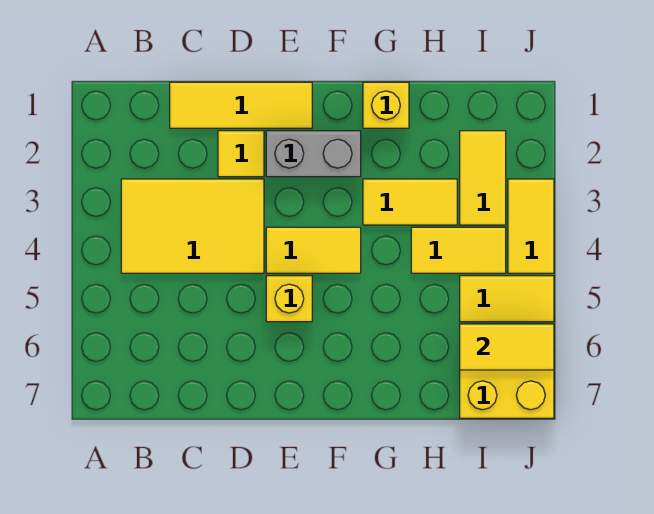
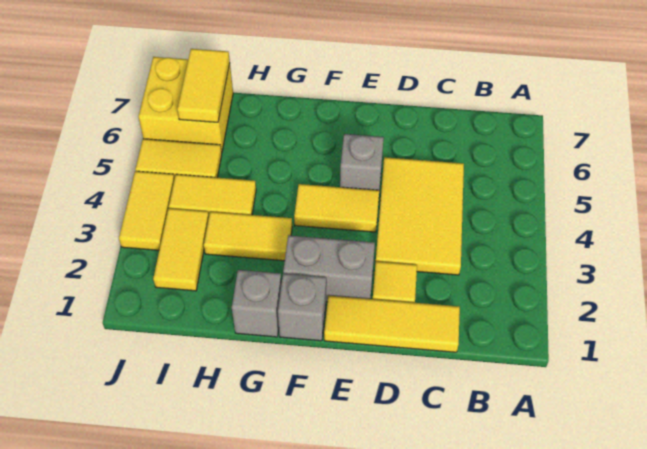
yellow tile B3:D4 level 1 -> yellow tile C3:D5 level 1
yellow brick E5 level 1 -> grey brick E5 level 1
none -> grey brick F1 level 1
yellow brick G1 level 1 -> grey brick G1 level 1
yellow tile I6:J6 level 2 -> yellow tile I6:I7 level 2

